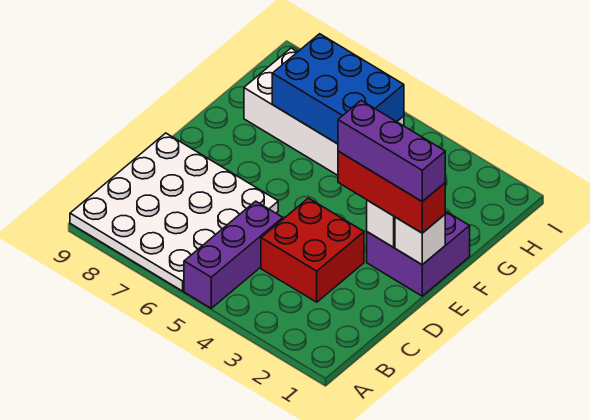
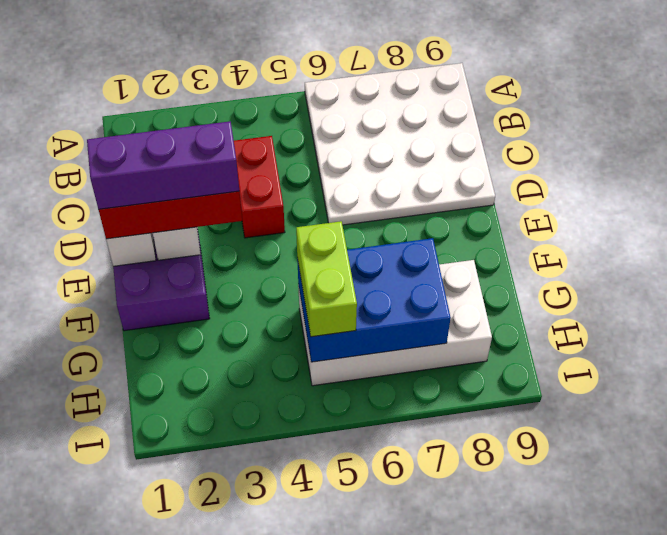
purple brick A5:C5 level 1 -> none
red brick C3:D4 level 1 -> red brick C4:D4 level 1
none -> lime brick G5:H5 level 3

